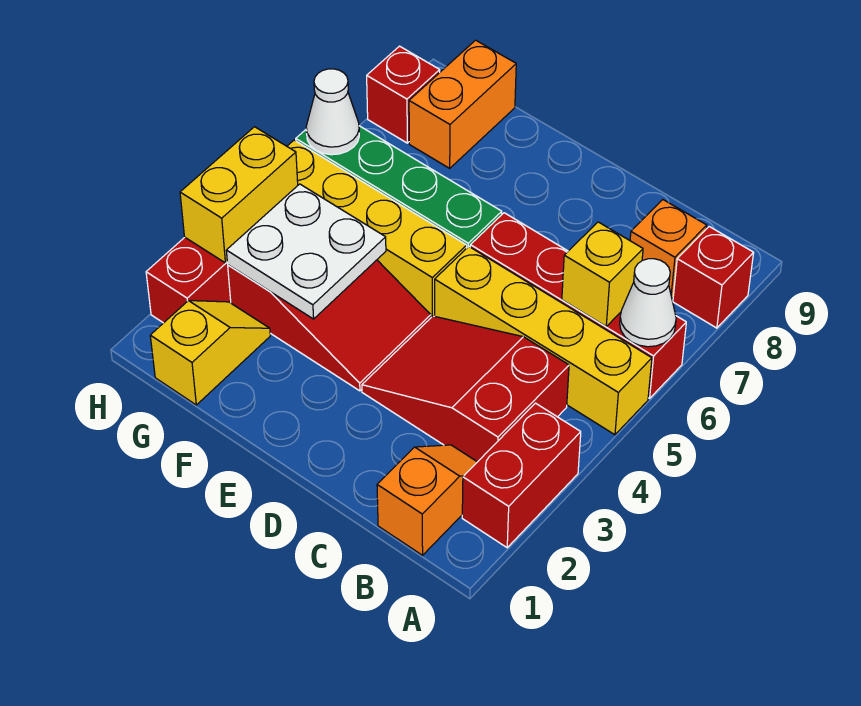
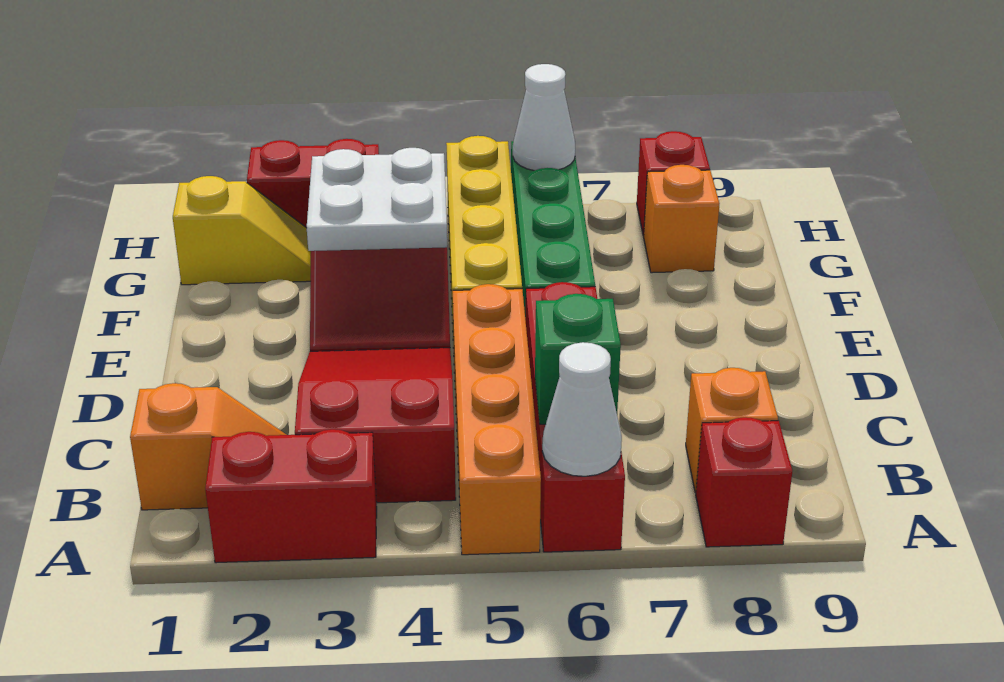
yellow brick A5:D5 level 1 -> orange brick A5:D5 level 1
yellow brick B6 level 2 -> green brick B6 level 2
orange brick G8:G9 level 1 -> orange brick G8 level 1
yellow brick H3:H4 level 2 -> none

